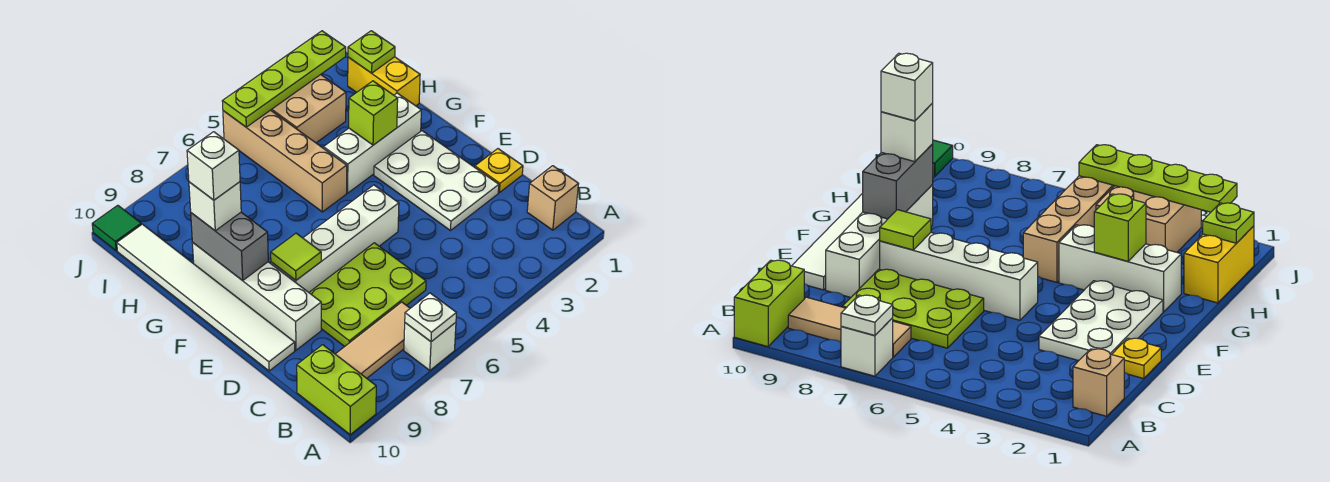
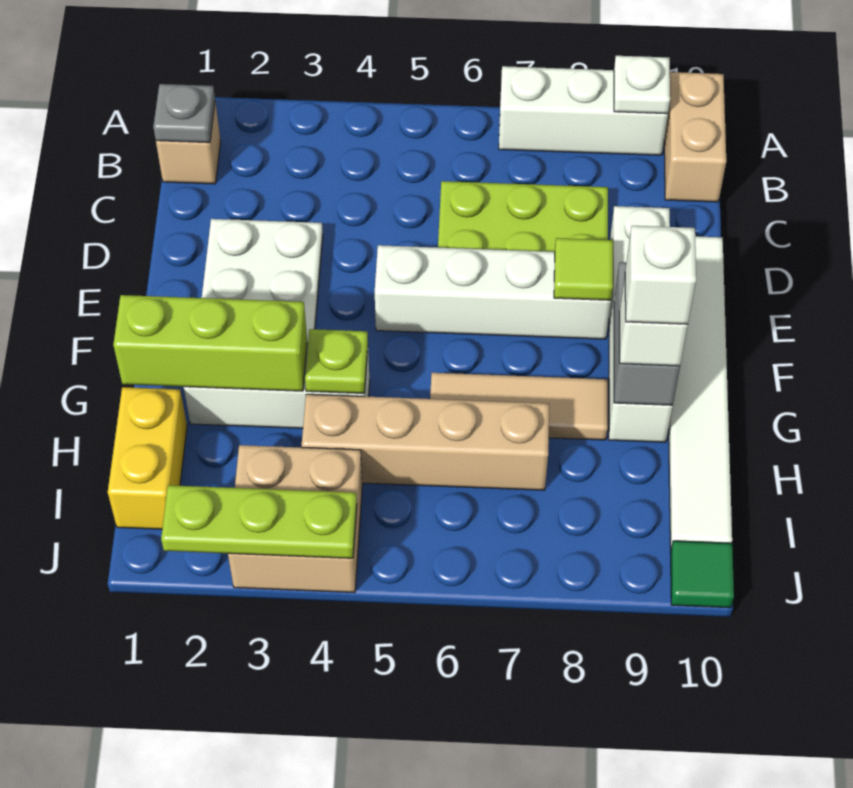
white brick A7 level 1 -> white brick A7:A9 level 1
white plate A7 level 2 -> white plate A9 level 2
lime brick A10:B10 level 1 -> tan brick A10:B10 level 1
none -> grey plate B1 level 2
tan tile B7:B9 level 1 -> tan tile G6:G8 level 1
yellow plate D1 level 1 -> none
lime brick G3 level 2 -> lime brick G1:G3 level 2
tan brick G5:J5 level 1 -> tan brick H4:H7 level 1
lime plate I1 level 2 -> lime plate G4 level 2
lime plate J2:J5 level 2 -> lime plate J2:J4 level 2

